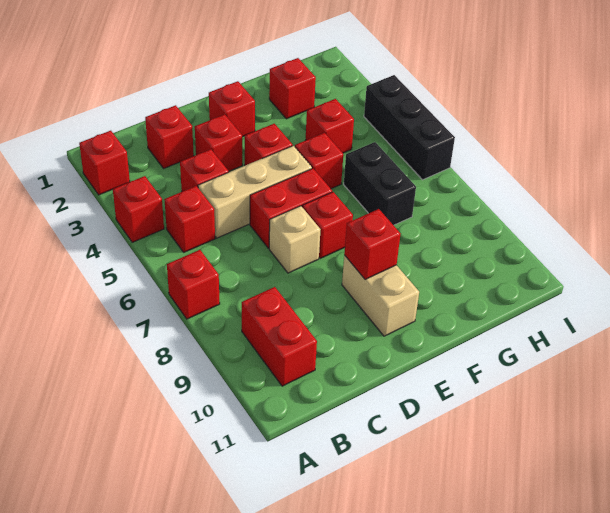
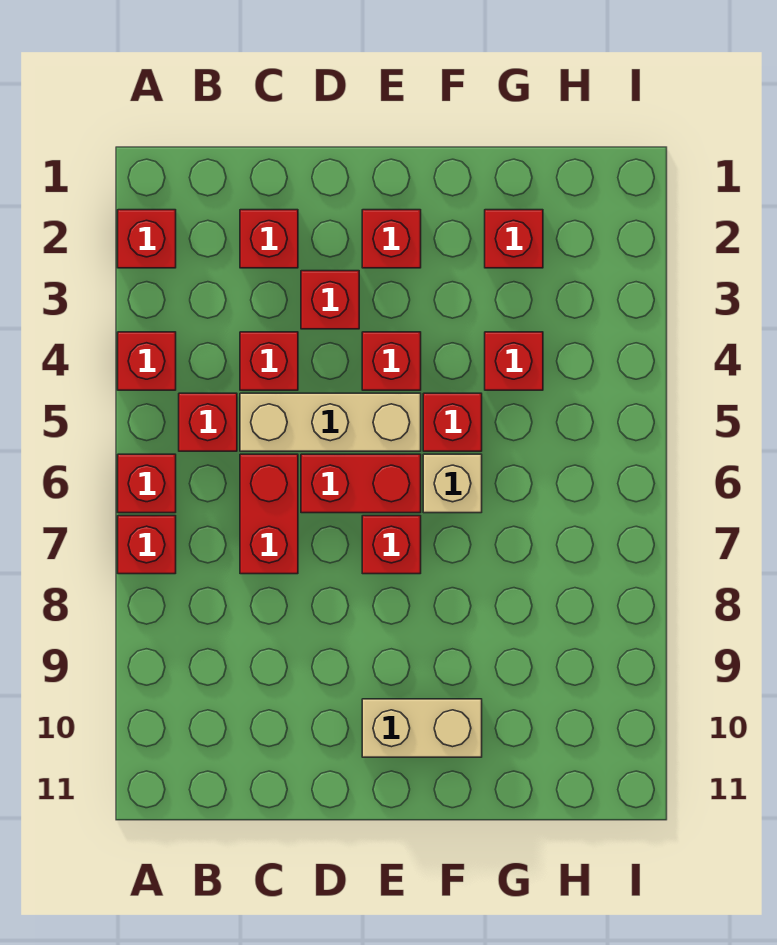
red brick B9:B10 level 1 -> red brick C6:C7 level 1
tan brick D7 level 1 -> tan brick F6 level 1
tan brick E9:E10 level 1 -> tan brick E10:F10 level 1
red brick E9 level 2 -> red brick A6 level 1
black brick G6:G7 level 1 -> none
black brick I4:I6 level 1 -> none

